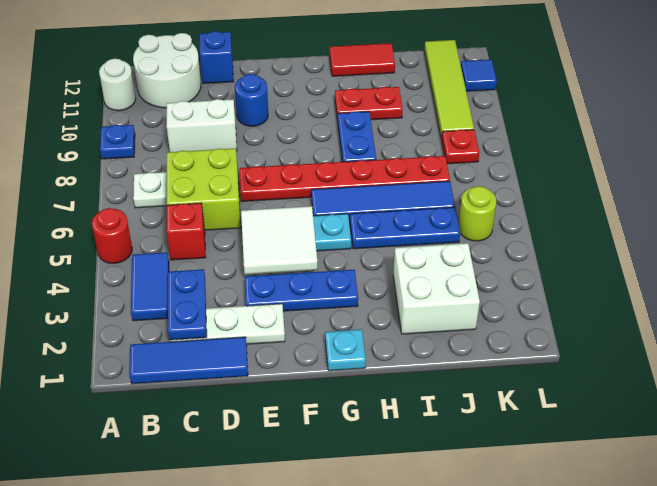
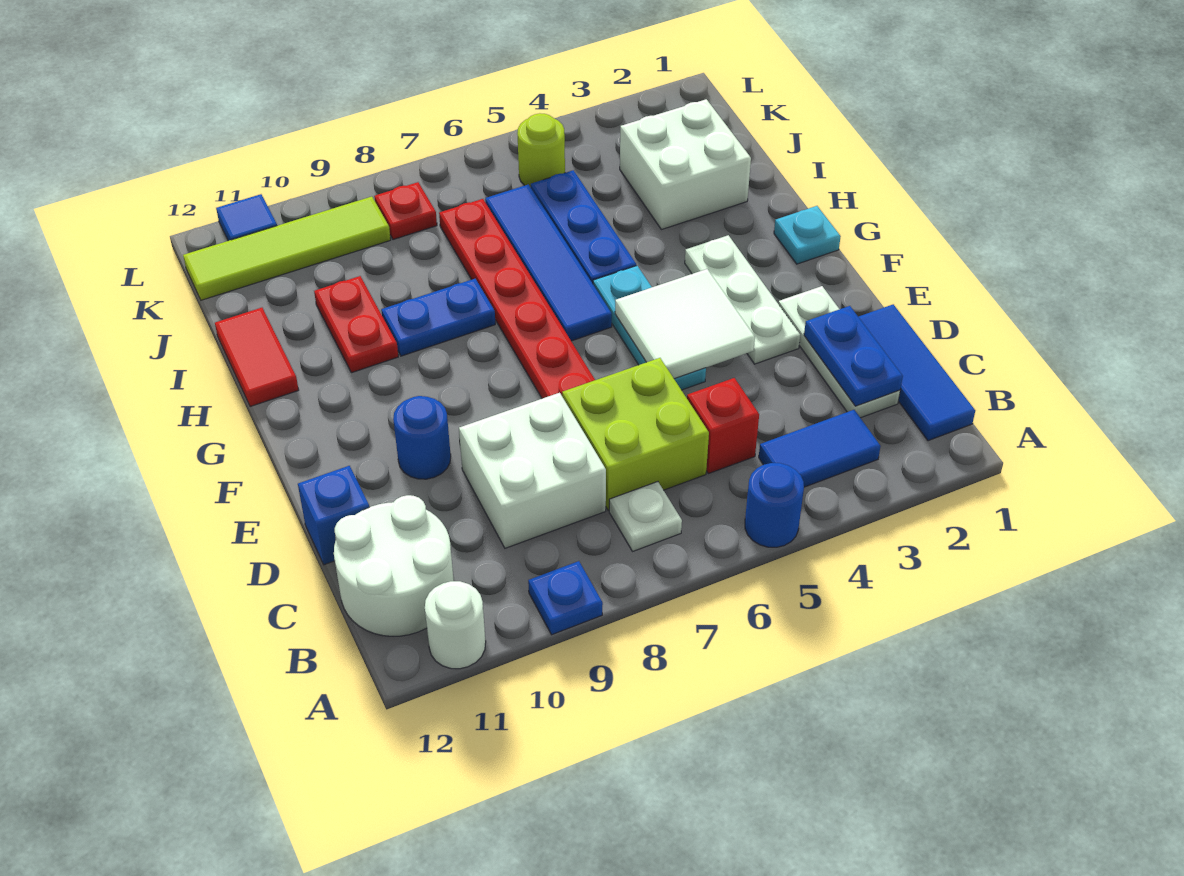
red round brick A5 level 1 -> blue round brick A5 level 1
blue plate C2:C3 level 2 -> blue plate C2:D2 level 2
white brick C9:D9 level 1 -> white brick C8:D9 level 1
blue plate E3:G3 level 1 -> white plate E3:G3 level 1

